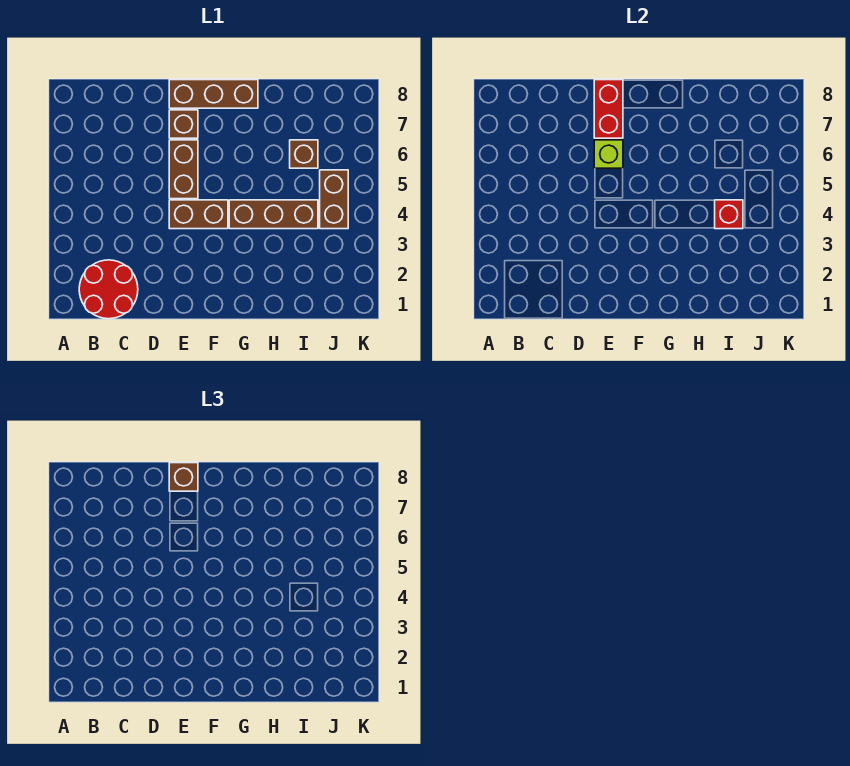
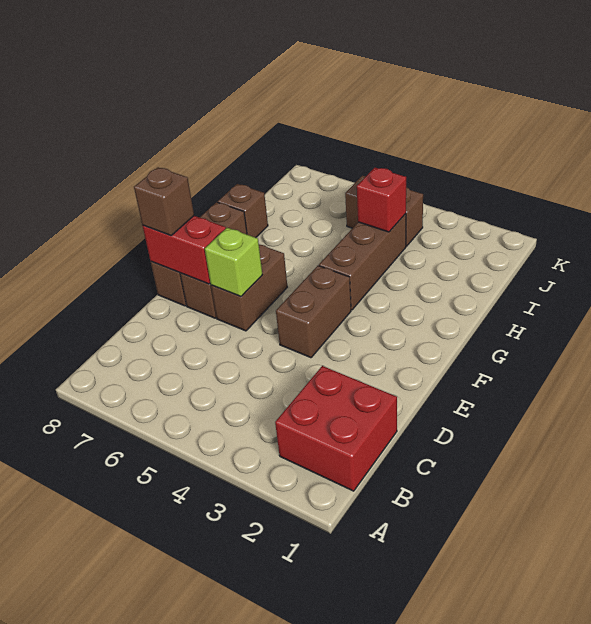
red round brick B1:C2 level 1 -> red brick B1:C2 level 1
brown brick E5:E6 level 1 -> brown brick E6:F6 level 1
brown brick I6 level 1 -> brown brick H8 level 1

